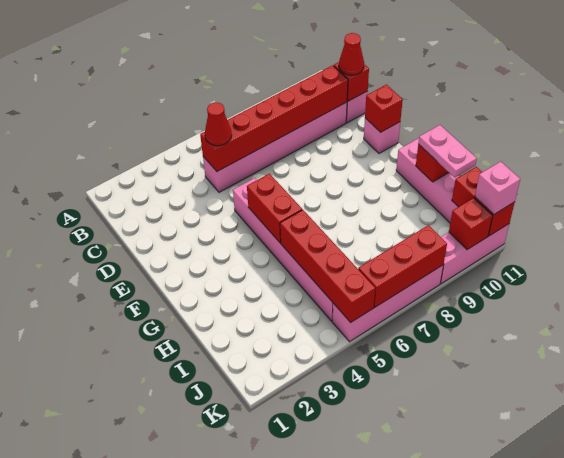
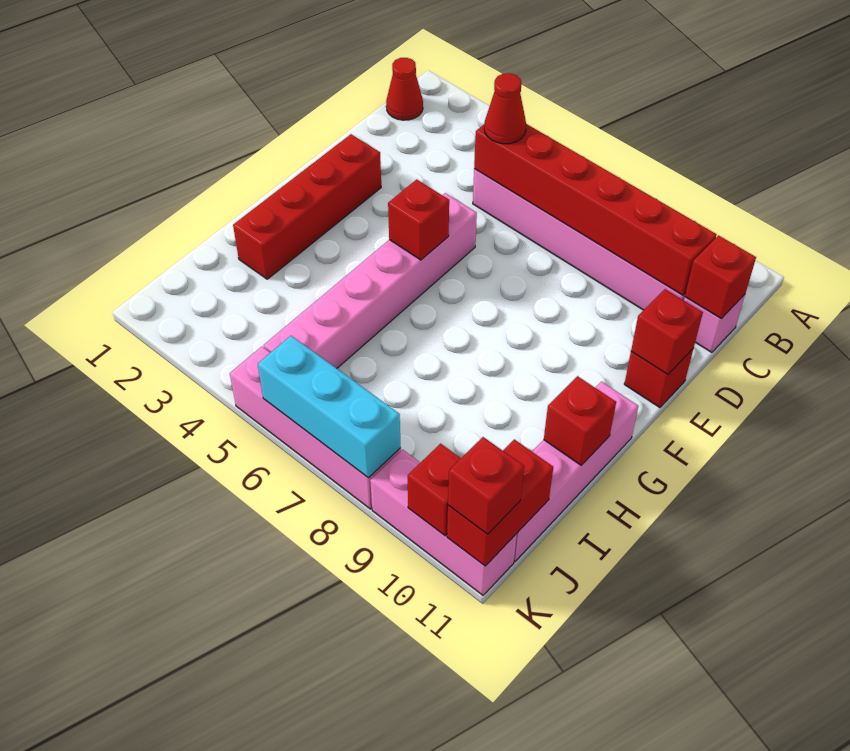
red cone C11 level 3 -> red cone B1 level 1
pink brick E11 level 1 -> red brick E11 level 1
red brick F5:G5 level 2 -> red brick F5 level 2
red brick H5:K5 level 2 -> red brick E2:H2 level 1
pink plate H11:I11 level 3 -> none
red brick K6:K8 level 2 -> cyan brick K6:K8 level 2
pink brick K11 level 3 -> red brick K11 level 3

